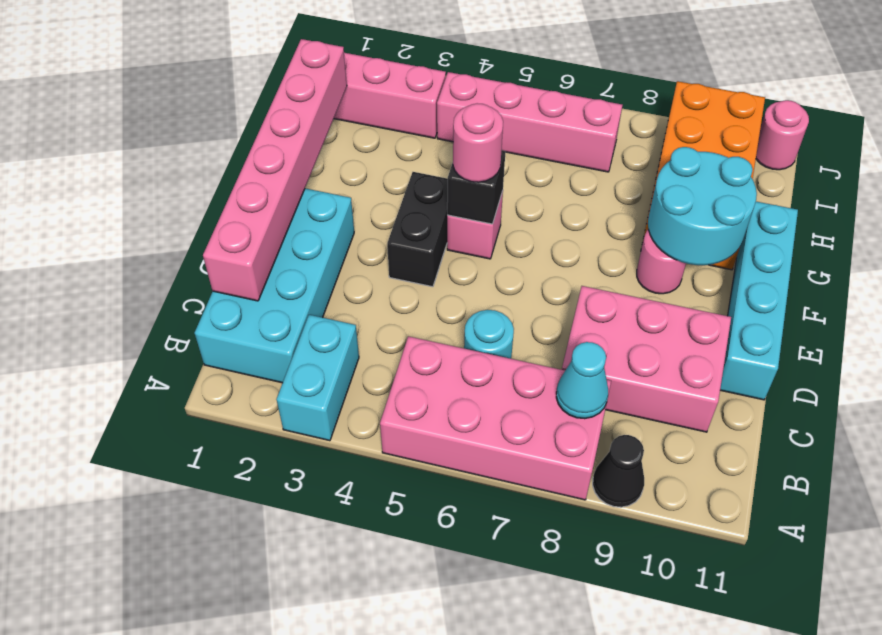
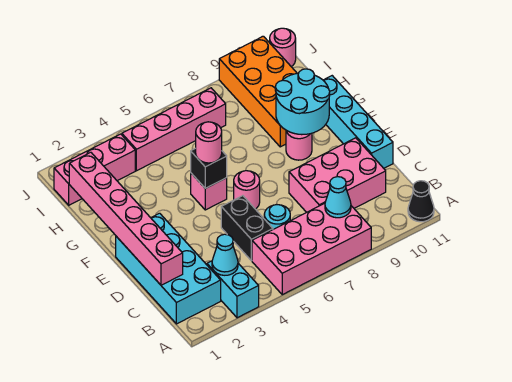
black cone A9 level 1 -> black cone A11 level 1
none -> cyan cone B3 level 2
black brick E4:F4 level 1 -> black brick C5:D5 level 1
none -> pink round brick E6 level 1

